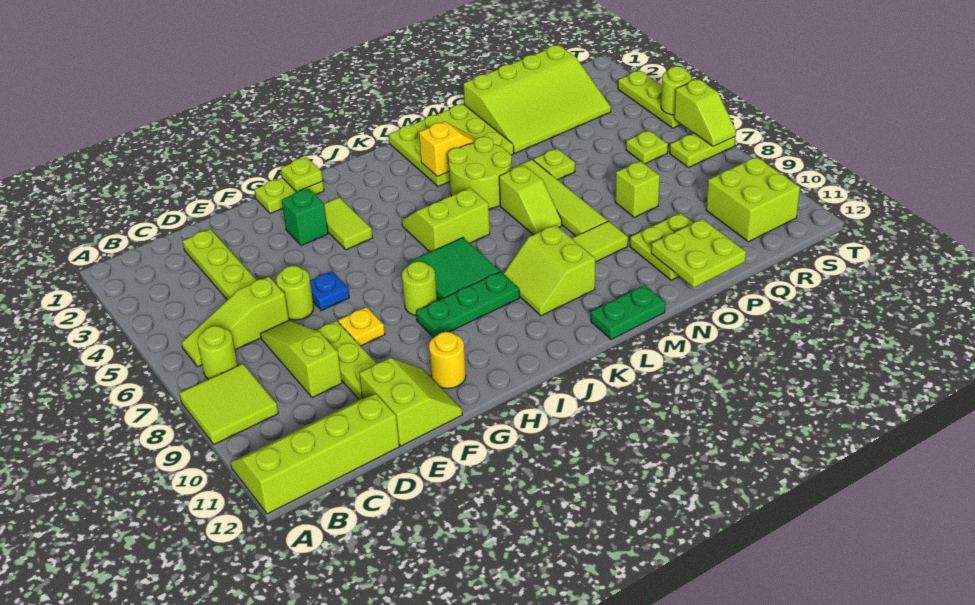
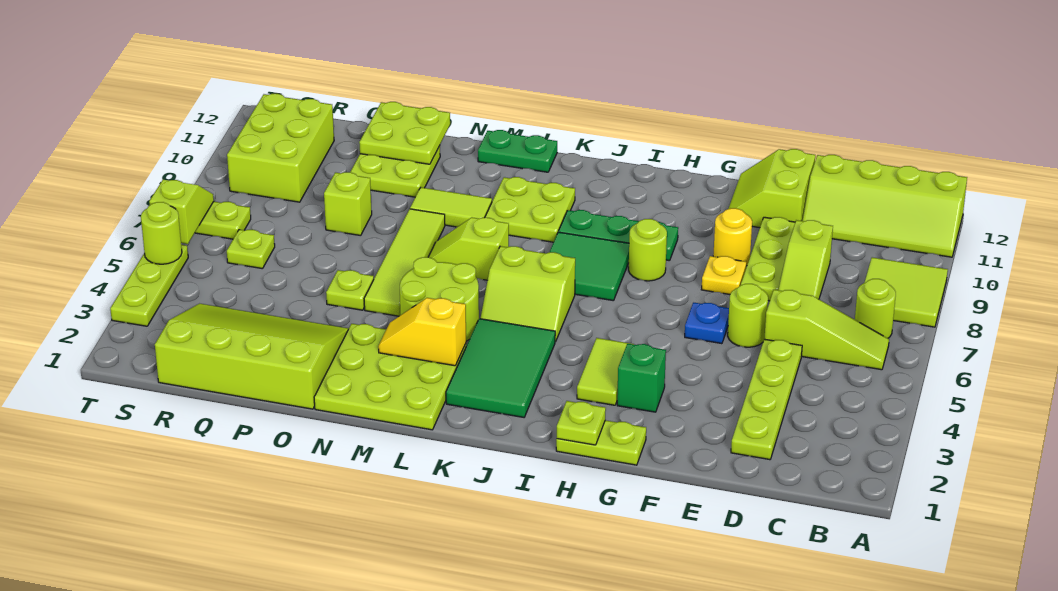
yellow round brick G11 level 1 -> yellow round brick F9 level 1
none -> green tile J2:K4 level 1
lime slope K9:L10 level 1 top L -> lime plate K9:L10 level 1
lime slope M6:M7 level 1 top 6 -> lime slope L7:M7 level 1 top L
lime brick R10:S11 level 1 -> lime brick R9:S11 level 1

